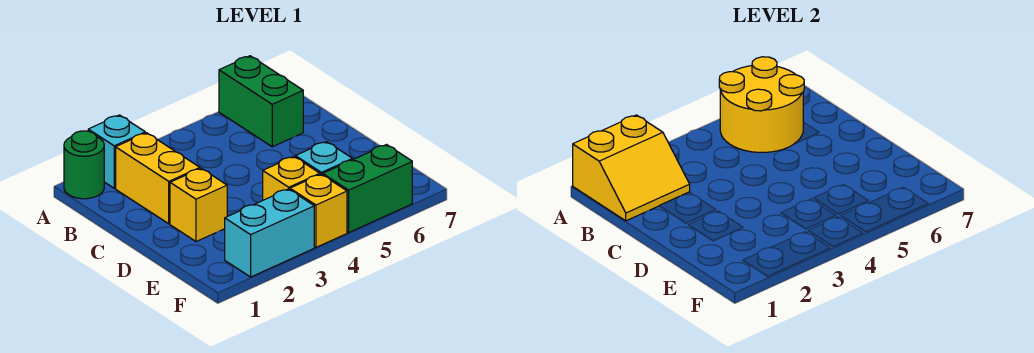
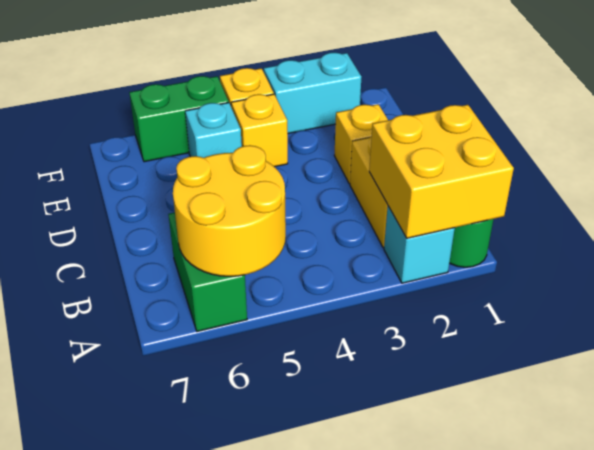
yellow slope A1:B2 level 2 top A -> yellow brick A1:B2 level 2

